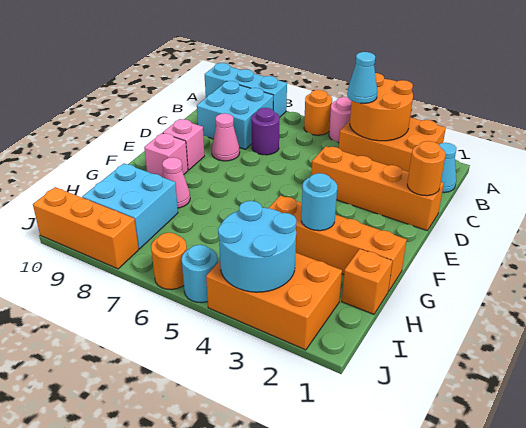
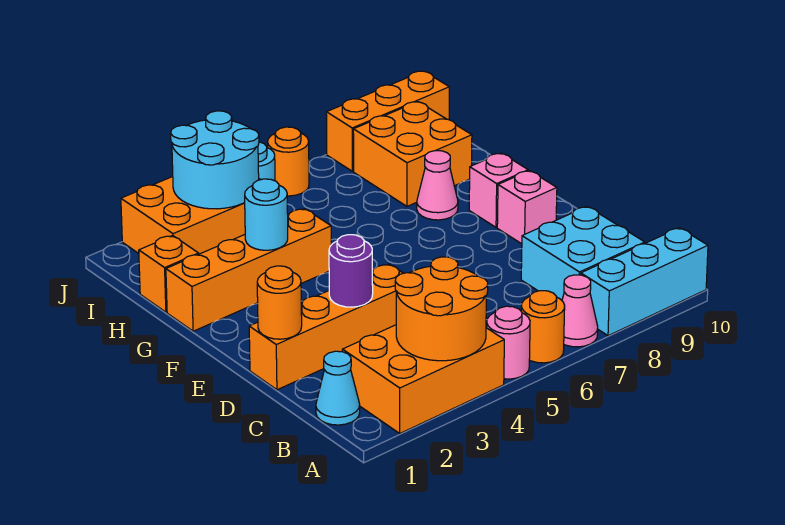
cyan cone B4 level 3 -> none
purple round brick C7 level 1 -> purple round brick D3 level 2
pink cone D8 level 1 -> pink cone A7 level 1
cyan brick H8:I9 level 1 -> orange brick H8:I9 level 1

